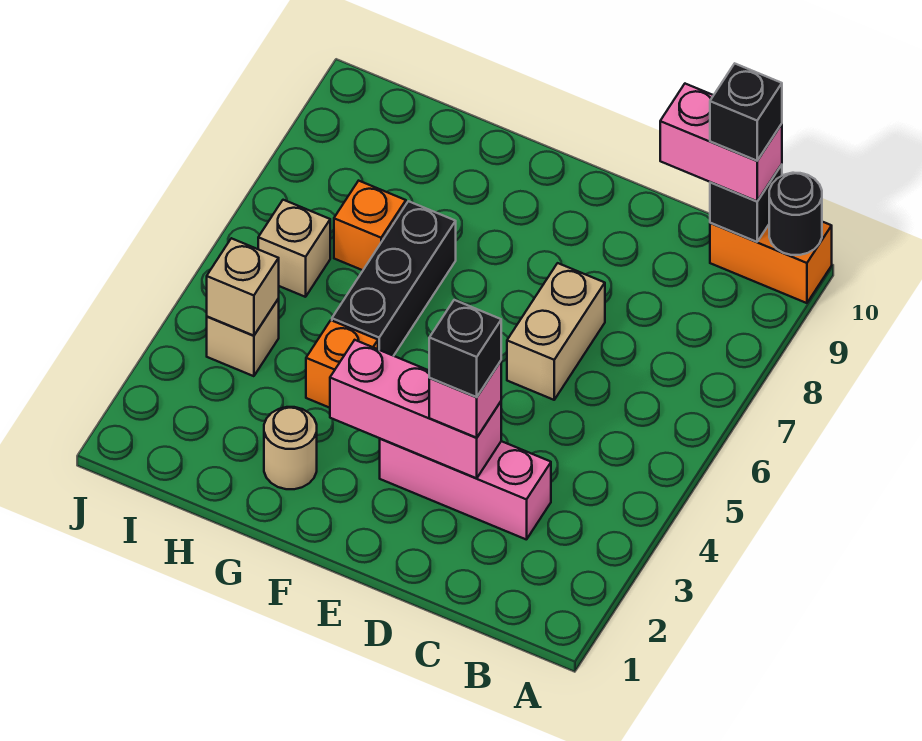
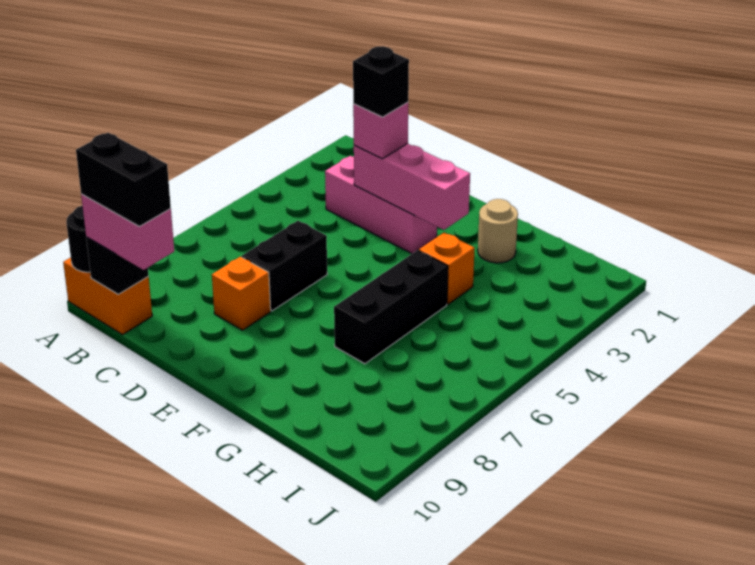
black brick B10 level 4 -> black brick B10:C10 level 4
tan brick D6:D7 level 1 -> black brick D6:D7 level 1
orange brick H7 level 1 -> orange brick D8 level 1
tan brick I4 level 1 -> none
tan brick I4 level 2 -> none
tan brick I6 level 1 -> none

